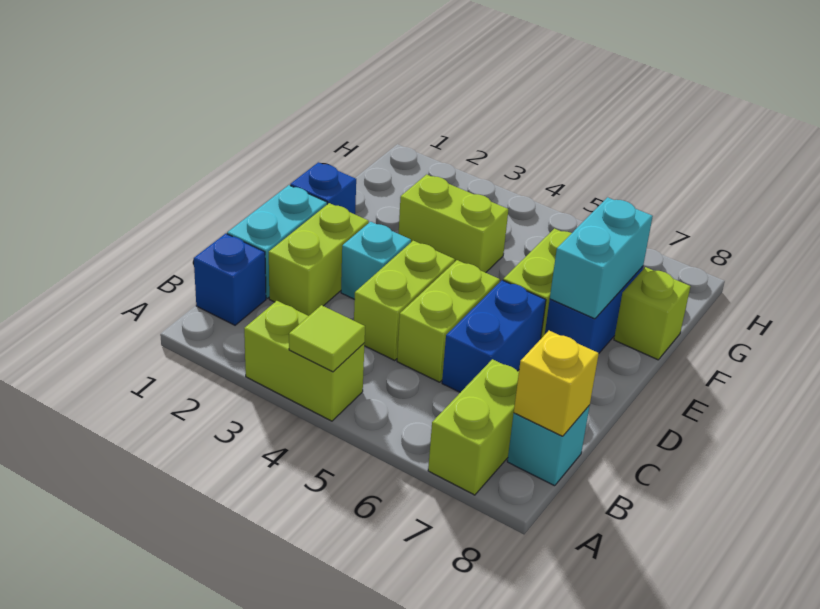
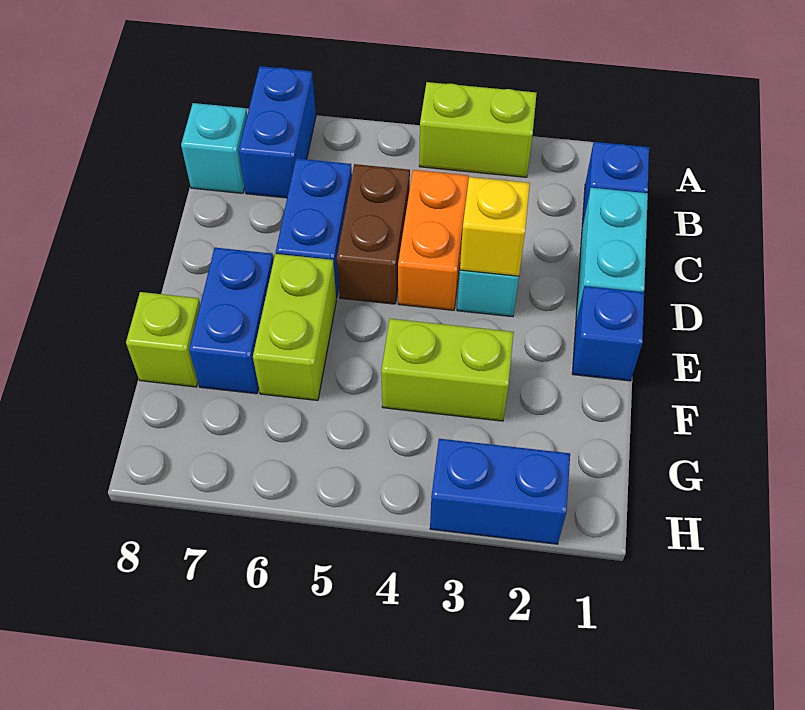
lime tile A4 level 2 -> none
lime brick A7:B7 level 1 -> blue brick A7:B7 level 1
yellow brick B8 level 2 -> yellow brick D3 level 2
lime brick C2:D2 level 1 -> none
lime brick C4:D4 level 1 -> orange brick C4:D4 level 1
lime brick C5:D5 level 1 -> brown brick C5:D5 level 1
cyan brick E7:F7 level 2 -> none
none -> blue brick H2:H3 level 1

